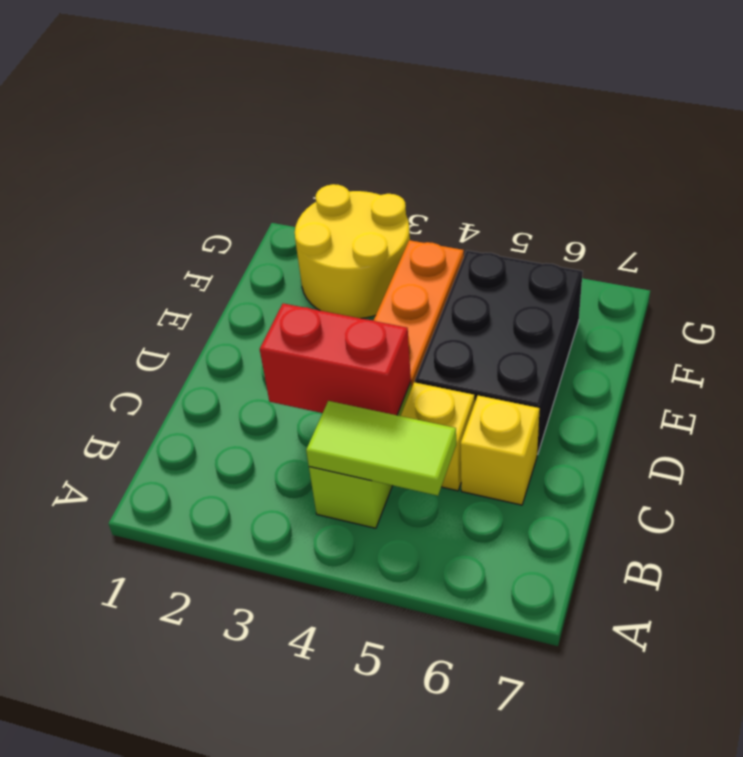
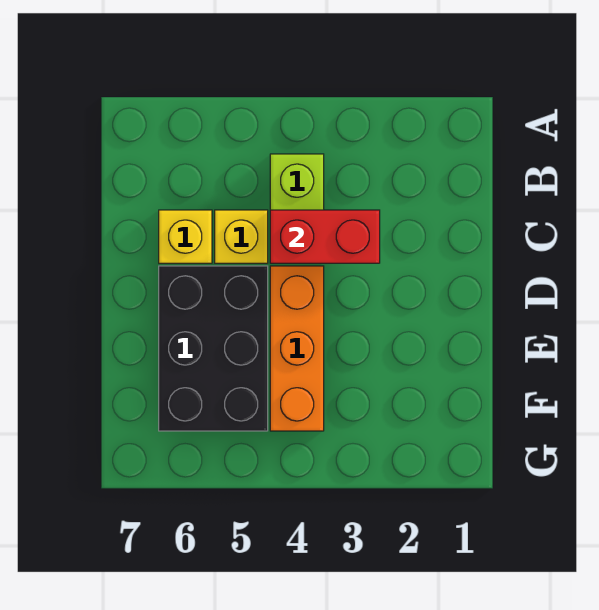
lime tile B4:B5 level 2 -> none
yellow round brick F2:G3 level 1 -> none

